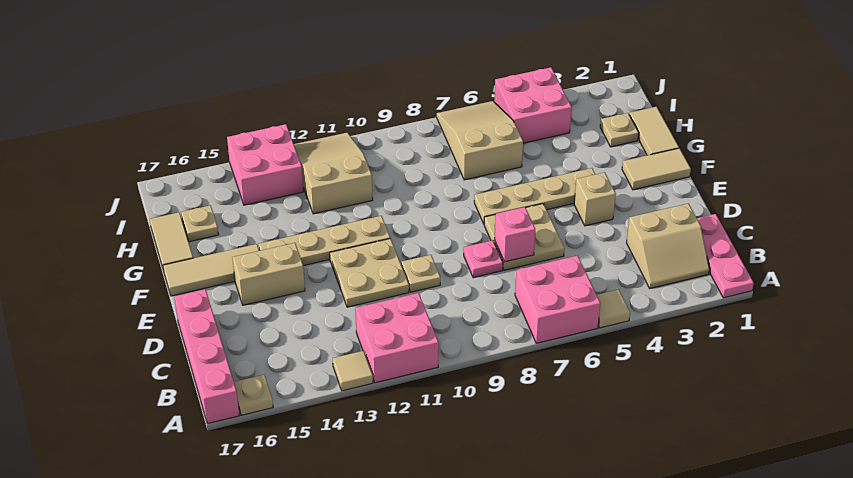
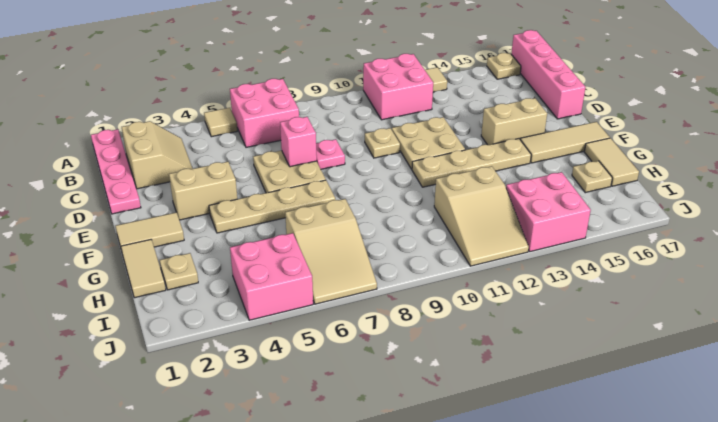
pink plate A1:C1 level 1 -> pink plate A1:D1 level 1
tan slope B2:C3 level 1 top C -> tan slope B2:C3 level 1 top 2
tan brick E4 level 1 -> tan brick E3:E4 level 1

